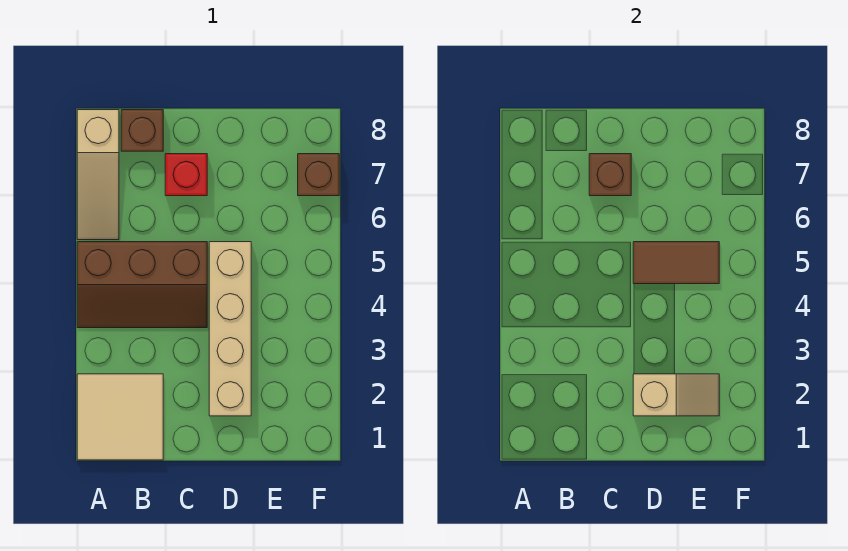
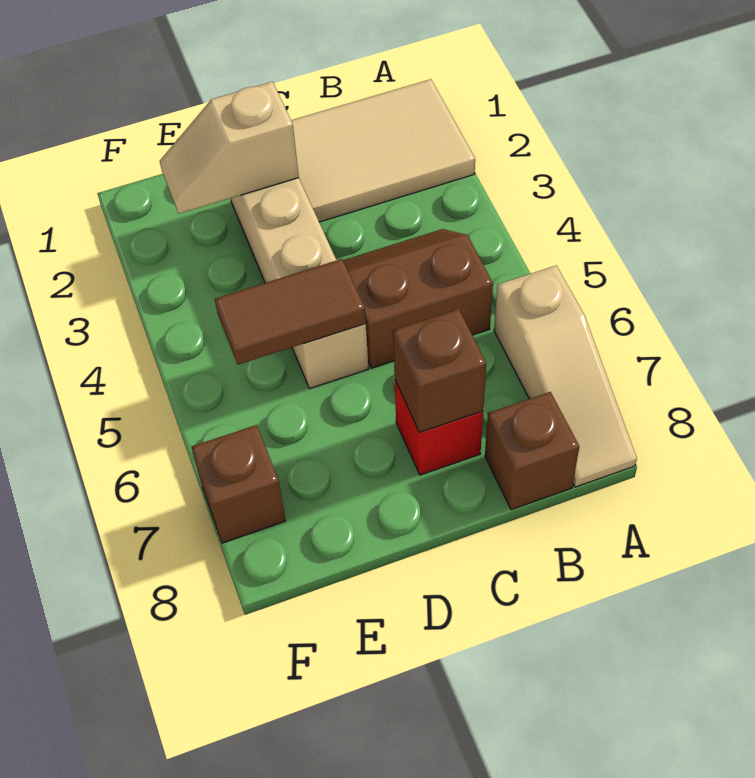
tan tile A1:B2 level 1 -> tan tile A1:C2 level 1
brown slope A4:C5 level 1 top 5 -> brown slope B4:C5 level 1 top 5
tan slope A6:A8 level 1 top 8 -> tan slope A6:A8 level 1 top 6

